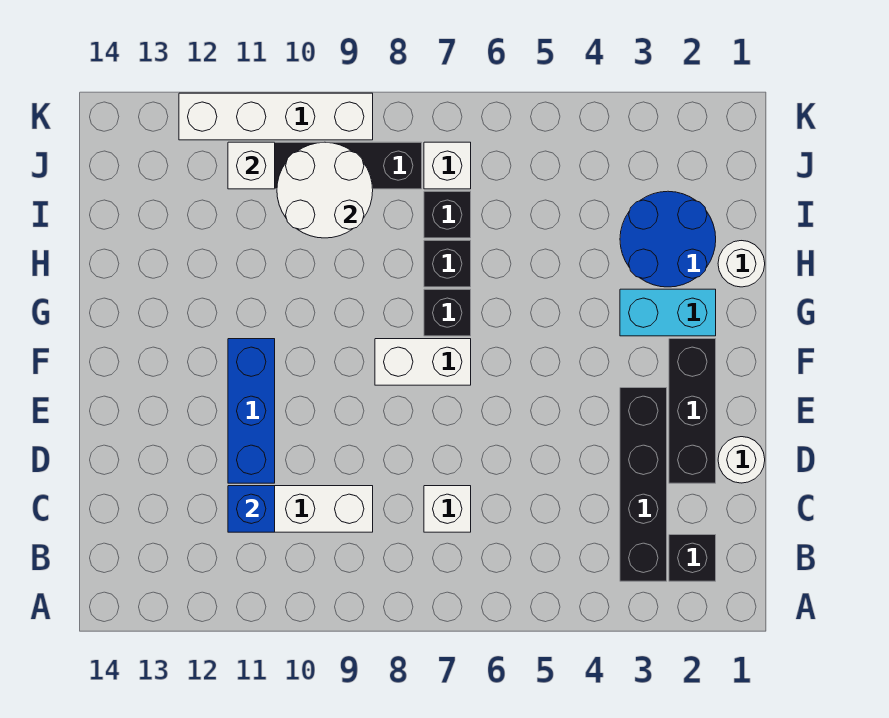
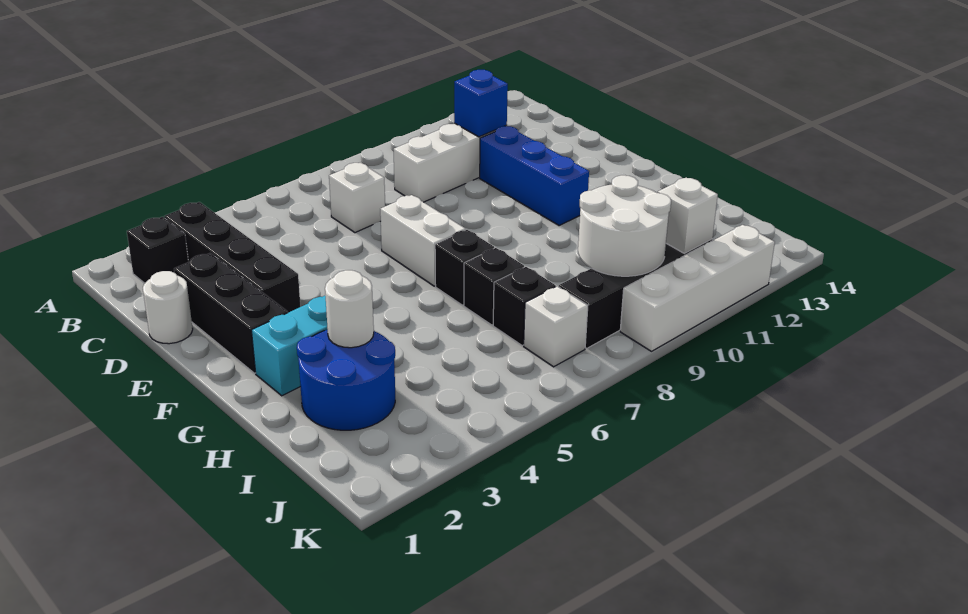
white brick F7:F8 level 1 -> white brick E7:F7 level 1
white round brick H1 level 1 -> white round brick H3 level 2

